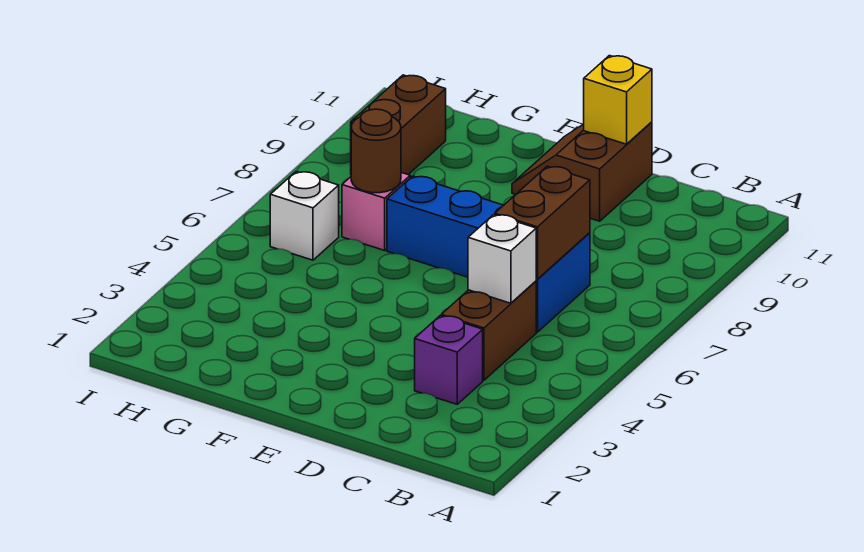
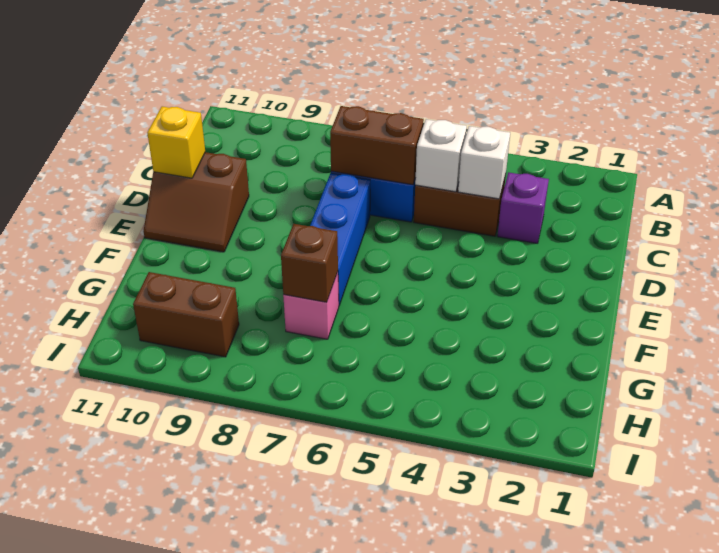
brown round brick G7 level 2 -> brown brick G7 level 2
white brick H6 level 1 -> white brick C4 level 2

